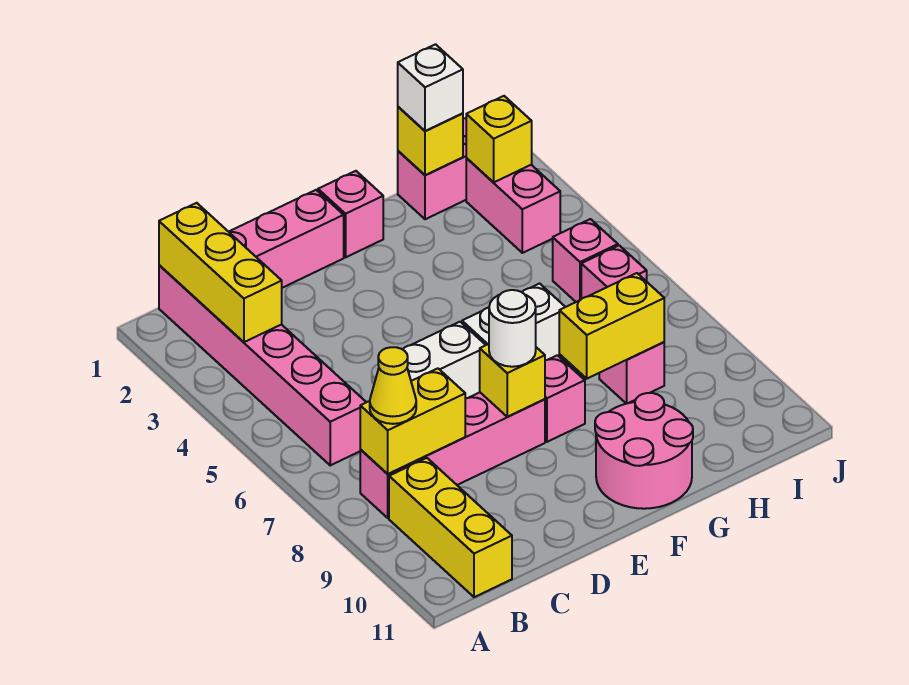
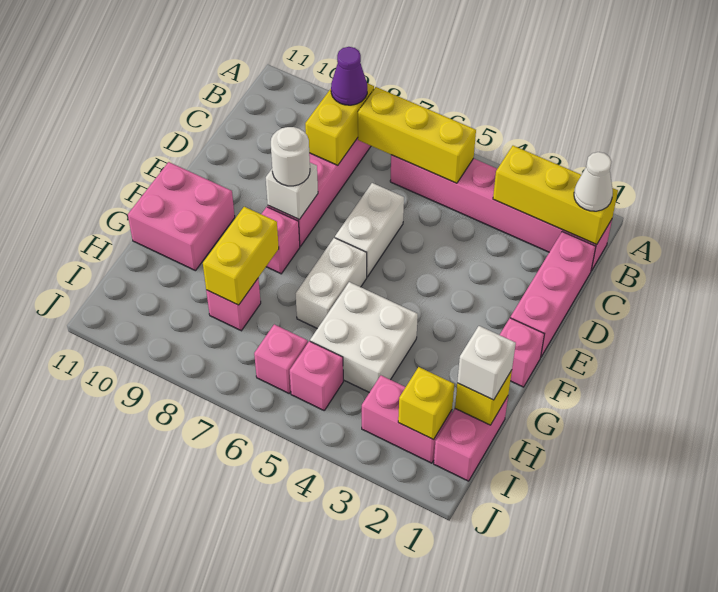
none -> white cone B1 level 3
yellow cone B8 level 3 -> purple cone B8 level 3
yellow brick B9:B11 level 1 -> yellow brick B5:B7 level 2
yellow brick E8 level 2 -> white brick E8 level 2
pink round brick F10:G11 level 1 -> pink brick F10:G11 level 1
none -> white brick G4:H5 level 1

